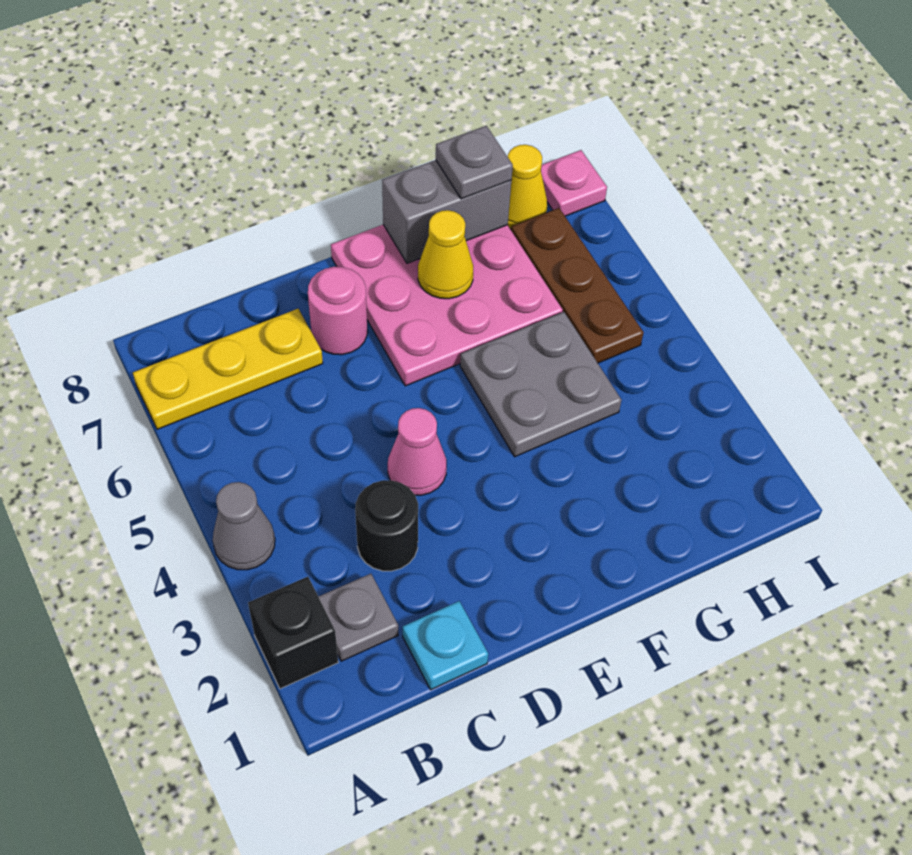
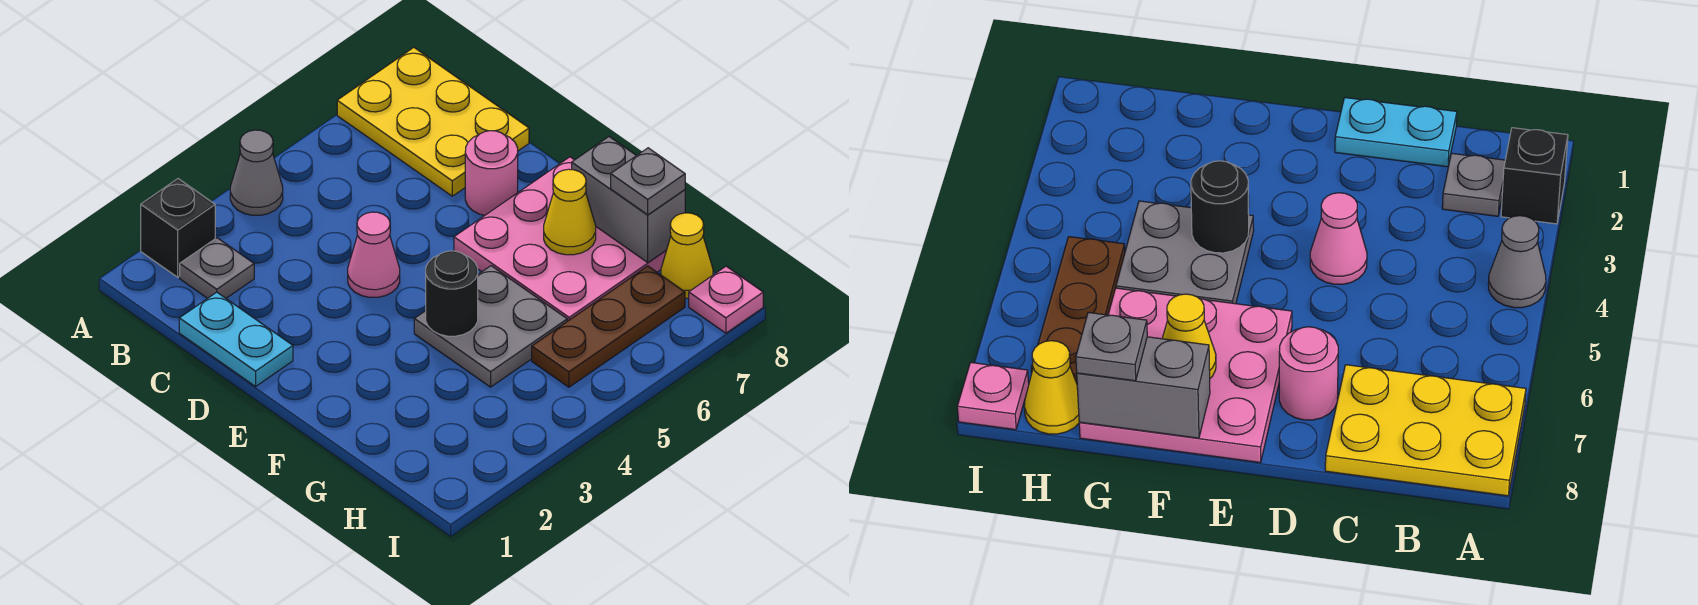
yellow plate A7:C7 level 1 -> yellow plate A7:C8 level 1
cyan plate C1 level 1 -> cyan plate C1:D1 level 1
black round brick C3 level 1 -> black round brick F4 level 2

